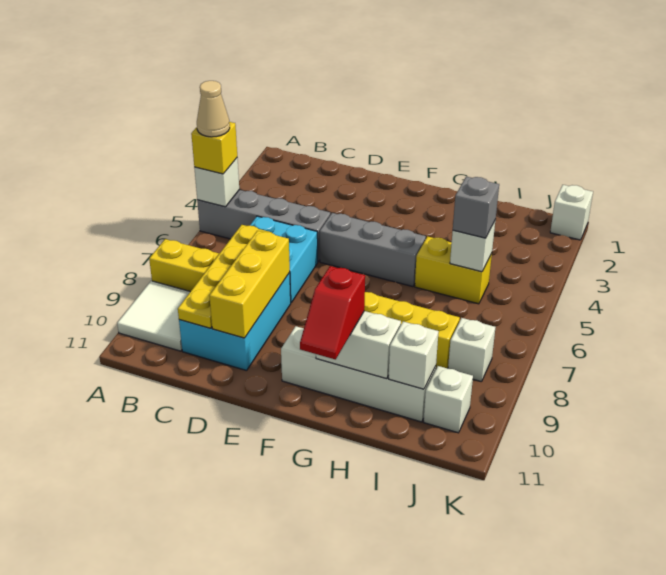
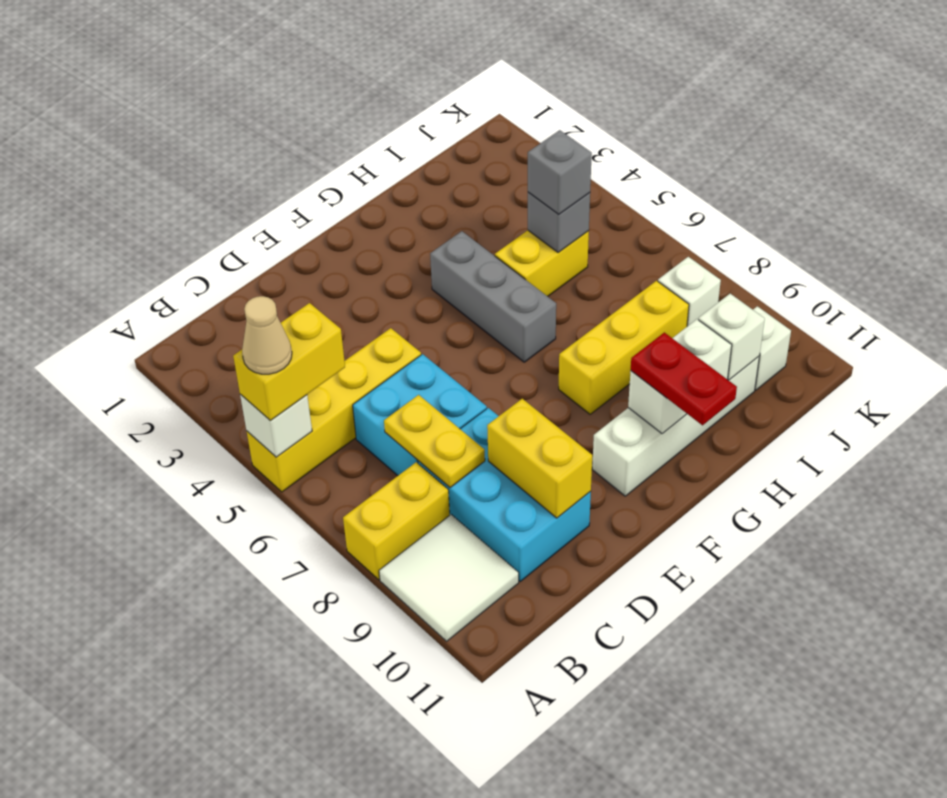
grey brick A5:D5 level 1 -> yellow brick A5:D5 level 1
yellow brick A5 level 3 -> yellow brick A5:B5 level 3
yellow plate C7:C10 level 2 -> yellow plate C7:C8 level 2
yellow brick D8:D10 level 2 -> yellow brick D9:D10 level 2
grey brick E5:G5 level 1 -> grey brick G4:G6 level 1
red slope G10:G11 level 3 top 10 -> red plate G10:G11 level 3
white brick I5 level 2 -> grey brick I5 level 2
white brick K1 level 1 -> none

